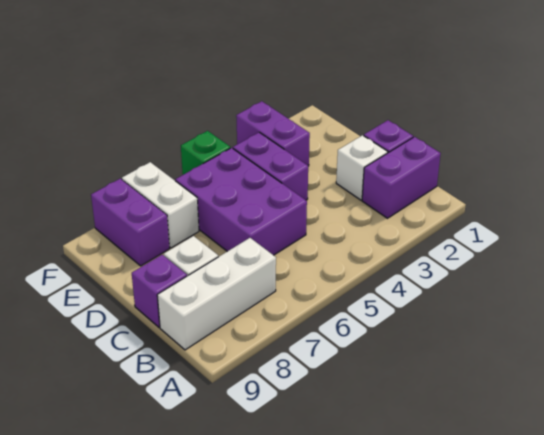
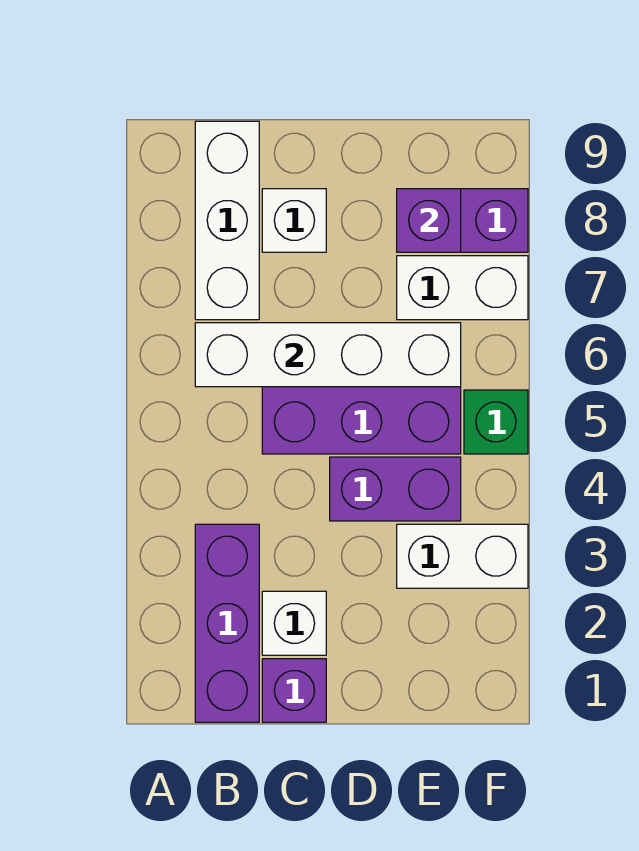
purple brick B1:B2 level 1 -> purple brick B1:B3 level 1
none -> white brick B6:E6 level 2
purple brick C9 level 1 -> purple brick E8 level 2
purple brick E3:F3 level 1 -> white brick E3:F3 level 1

